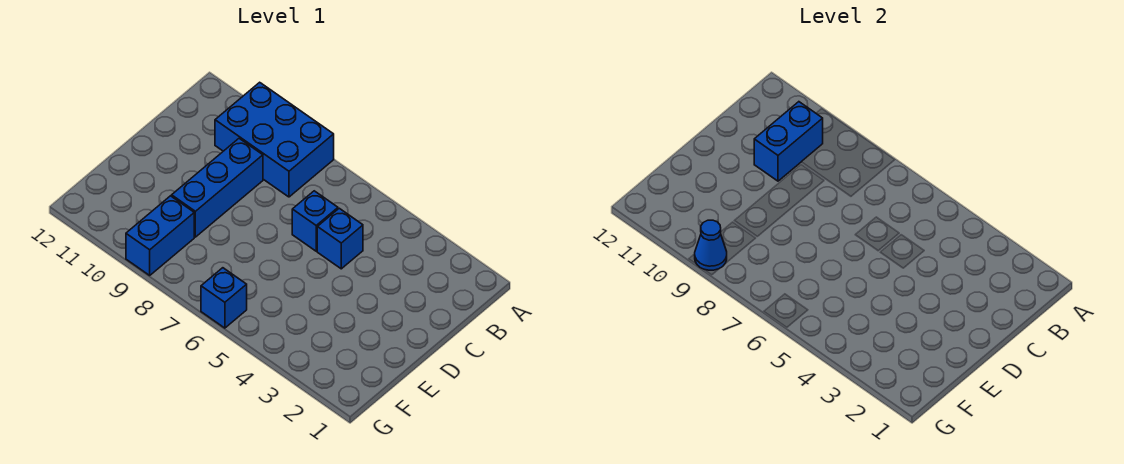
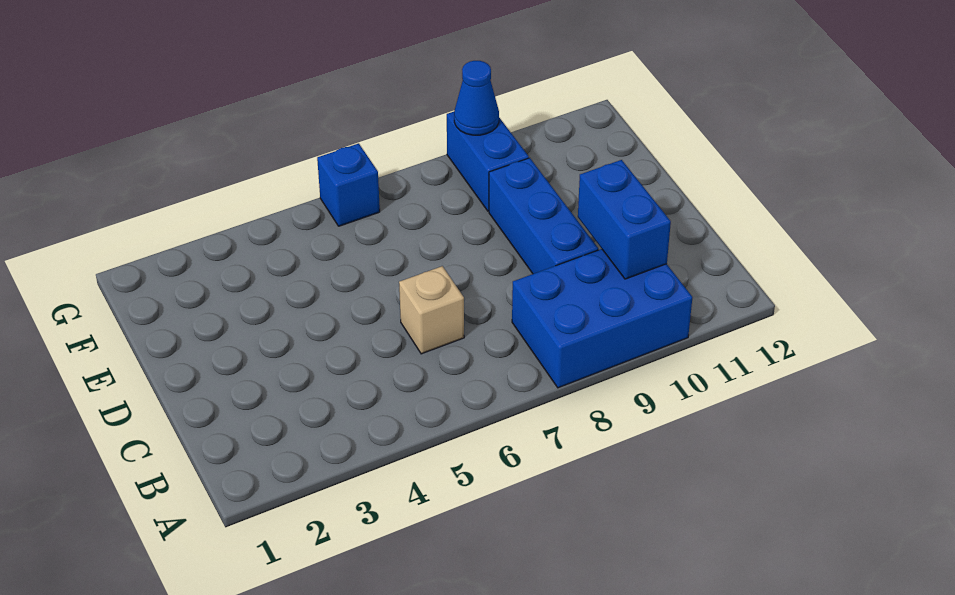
blue brick C5 level 1 -> none
blue brick C6 level 1 -> tan brick C6 level 1

